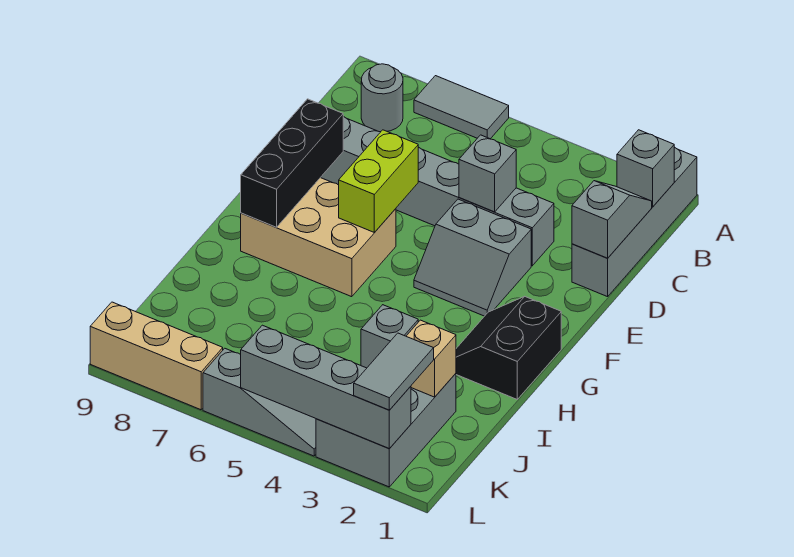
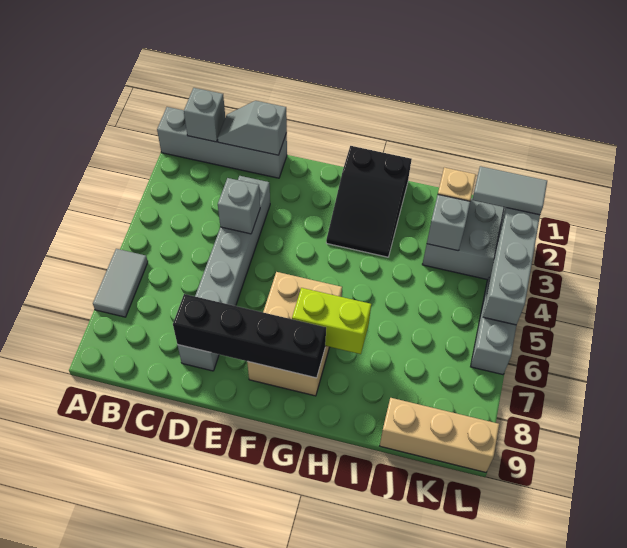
grey round brick B8 level 1 -> none
grey slope E3:F4 level 1 top E -> none
lime brick E6:F6 level 2 -> lime brick G7:H7 level 2
black brick E8:G8 level 2 -> black brick D8:G8 level 2
black slope G1:H2 level 1 top 1 -> black slope G1:H3 level 1 top 1
tan brick L7:L9 level 1 -> tan brick J9:L9 level 1

